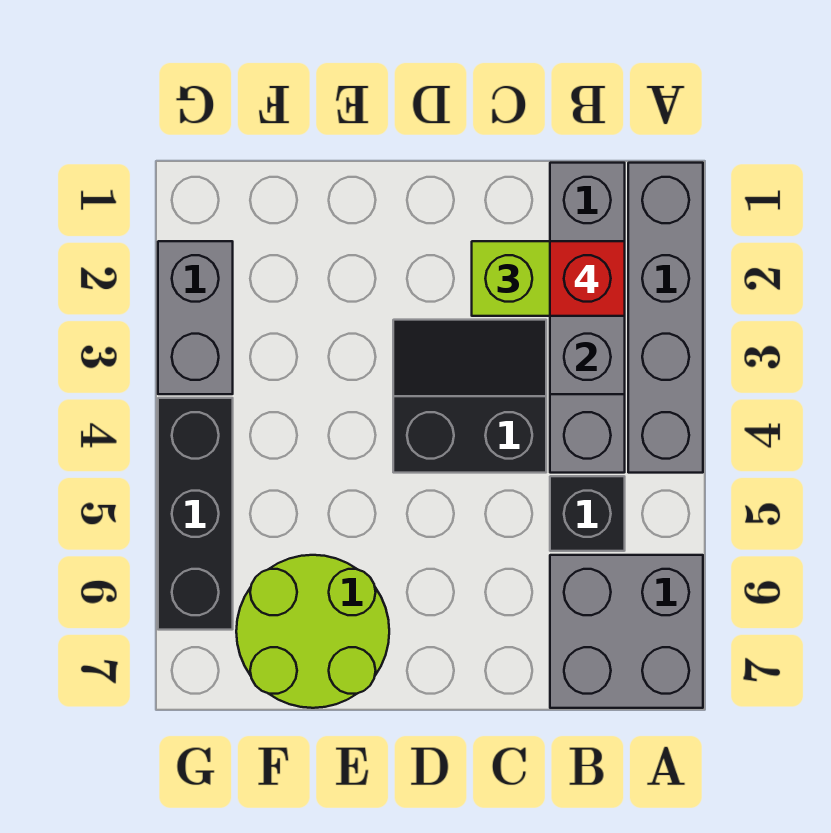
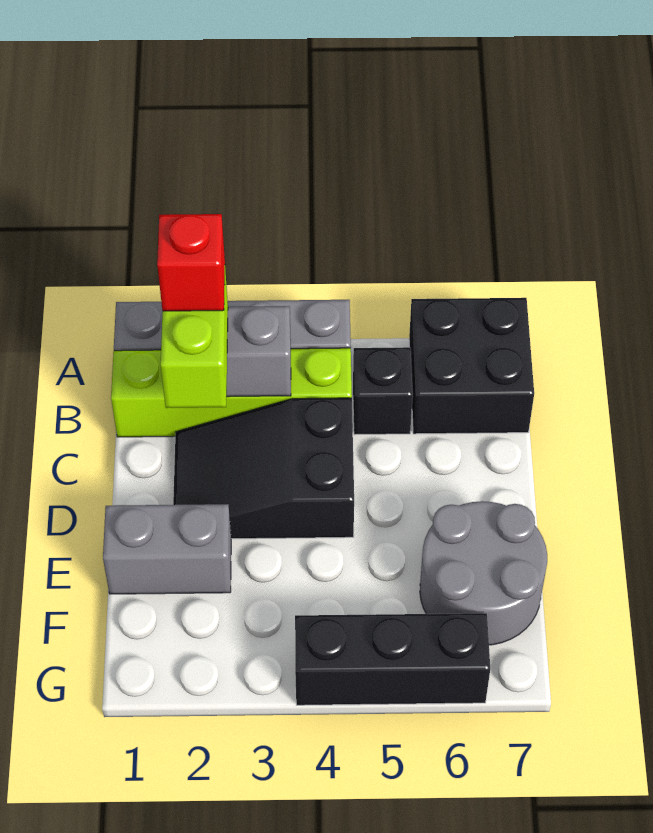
grey brick A6:B7 level 1 -> black brick A6:B7 level 1
grey brick B1:B4 level 1 -> lime brick B1:B4 level 1
black slope C3:D4 level 1 top 4 -> black slope C2:D4 level 1 top 4
lime round brick E6:F7 level 1 -> grey round brick E6:F7 level 1
grey brick G2:G3 level 1 -> grey brick E1:E2 level 1

